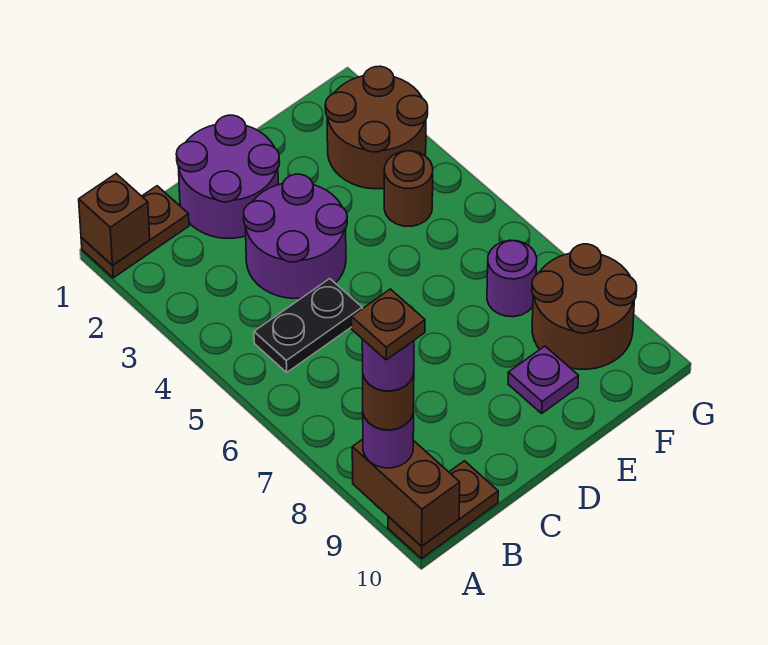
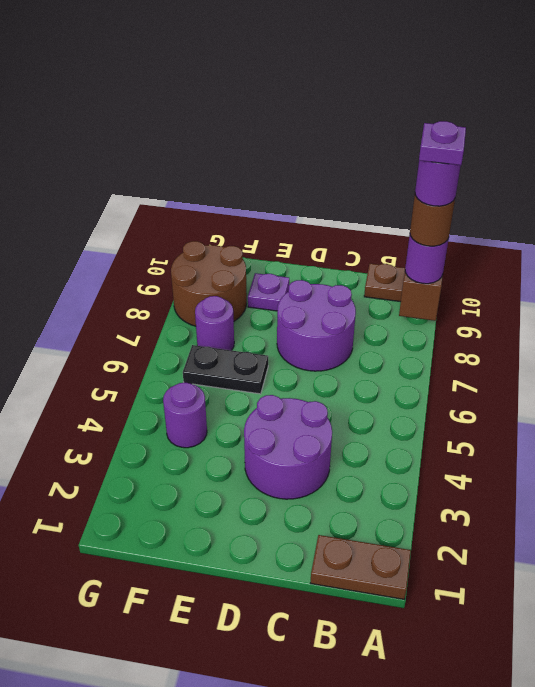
brown brick A1 level 2 -> none
brown plate A9 level 6 -> purple plate A9 level 6
black plate B5:C5 level 1 -> black plate E6:F6 level 1
purple round brick C1:D2 level 1 -> purple round brick C7:D8 level 1
brown round brick F2:G3 level 1 -> none
brown round brick F4 level 1 -> purple round brick F4 level 1

